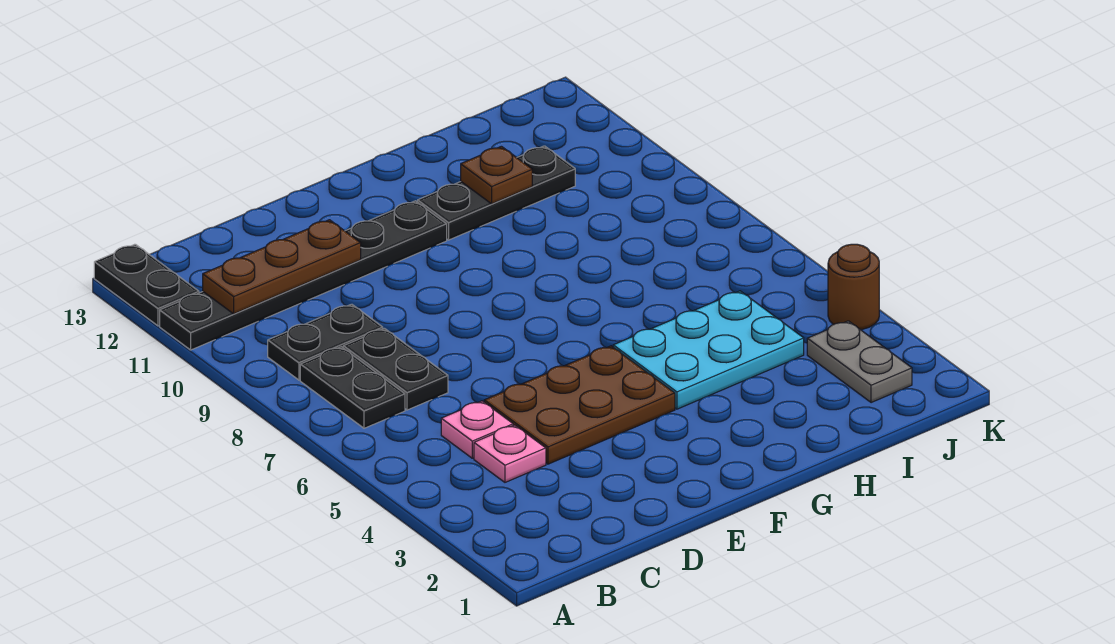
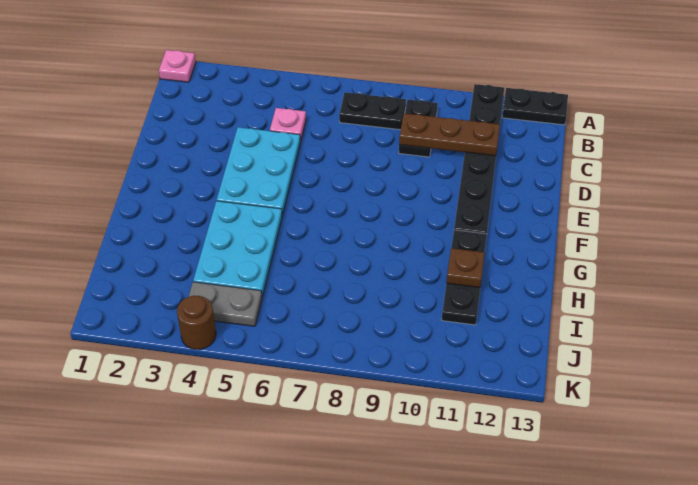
brown plate B11:D11 level 2 -> brown plate C9:C11 level 2
pink plate C4 level 1 -> pink plate A1 level 1
black plate C7:C8 level 1 -> none
brown plate D4:F5 level 1 -> cyan plate D4:F5 level 1
grey plate J2:J3 level 1 -> grey plate J4:J5 level 1

